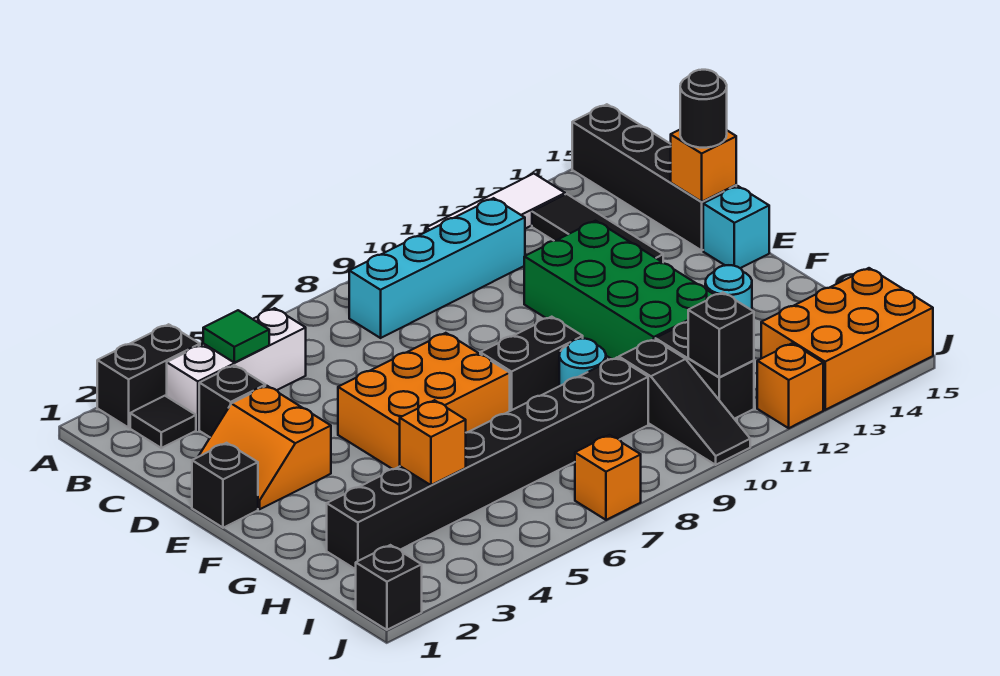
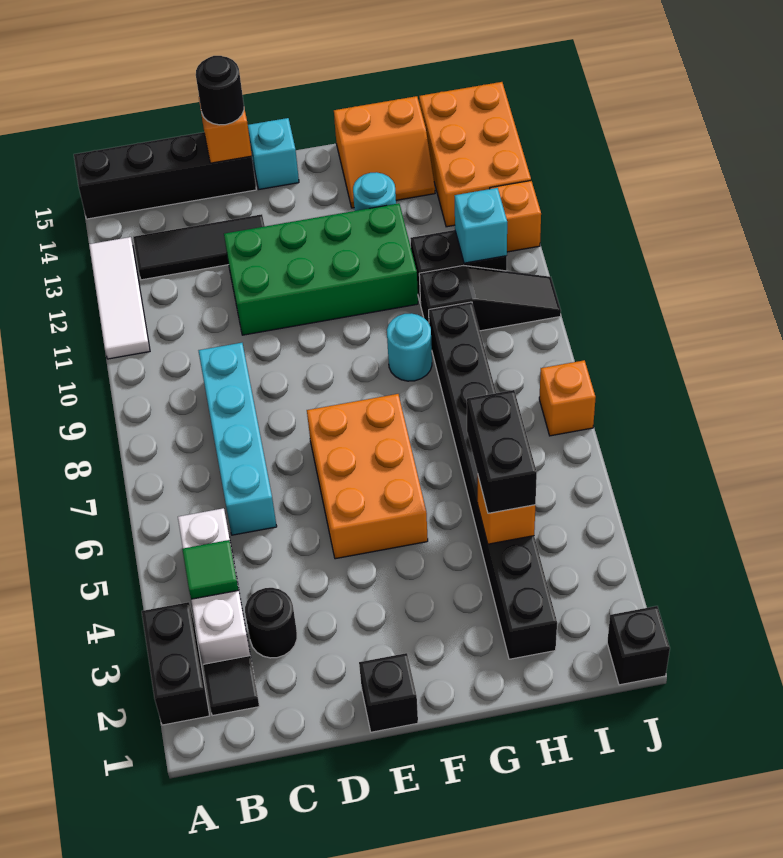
cyan brick B8:B11 level 1 -> cyan brick C6:C9 level 1
black brick C3 level 1 -> black round brick C3 level 1
orange slope D2:E3 level 1 top 3 -> orange slope G14:H15 level 1 top 15
black brick F8:F9 level 1 -> black brick H4:H5 level 3
black brick I11 level 2 -> cyan brick I11 level 2

